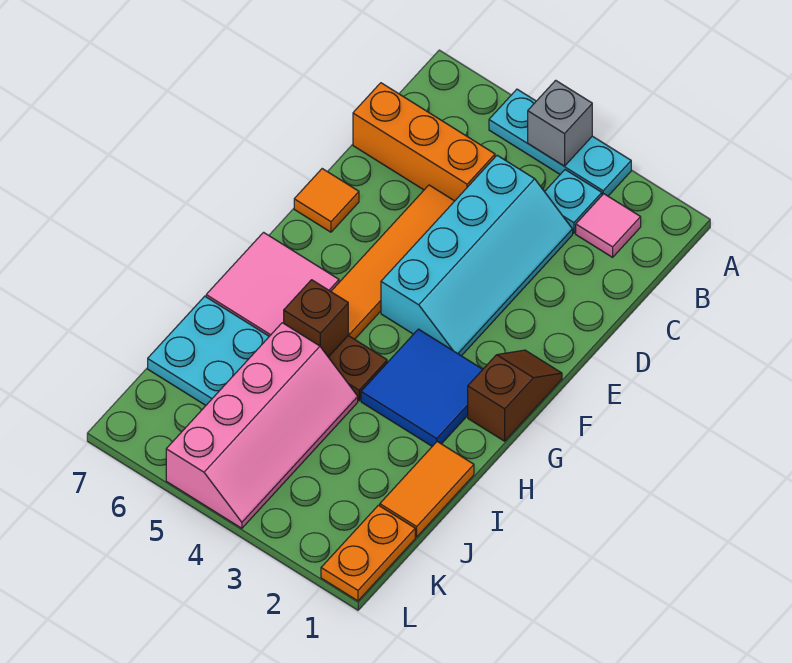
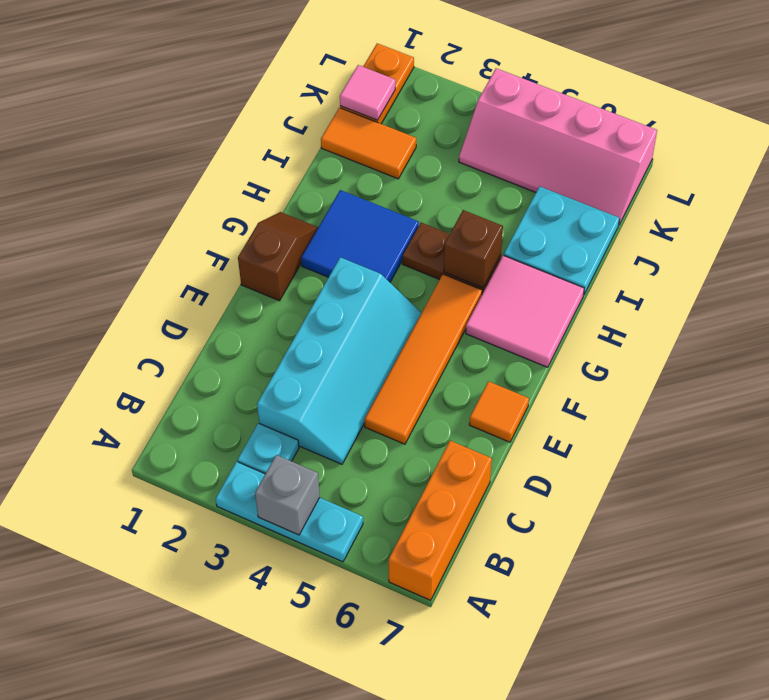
pink tile B2 level 1 -> pink tile K1 level 2
cyan slope C3:F4 level 1 top 4 -> cyan slope C3:F4 level 1 top 3
orange brick C5:C7 level 1 -> orange brick A7:C7 level 1
brown slope F1:G1 level 1 top G -> brown slope F1:G1 level 1 top F
orange tile I1:J1 level 1 -> orange tile J1:J2 level 1
pink slope I4:L5 level 1 top 5 -> pink slope K4:L7 level 1 top L

